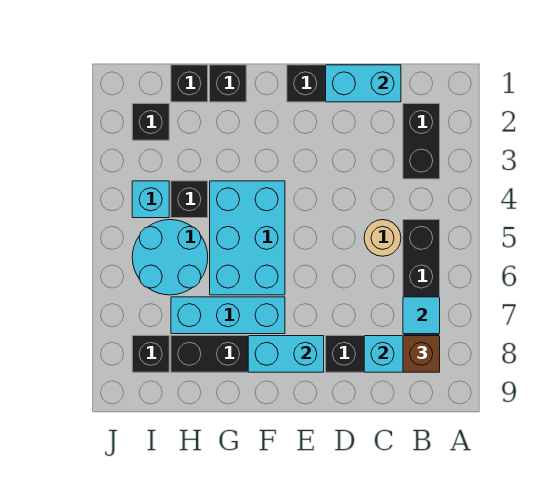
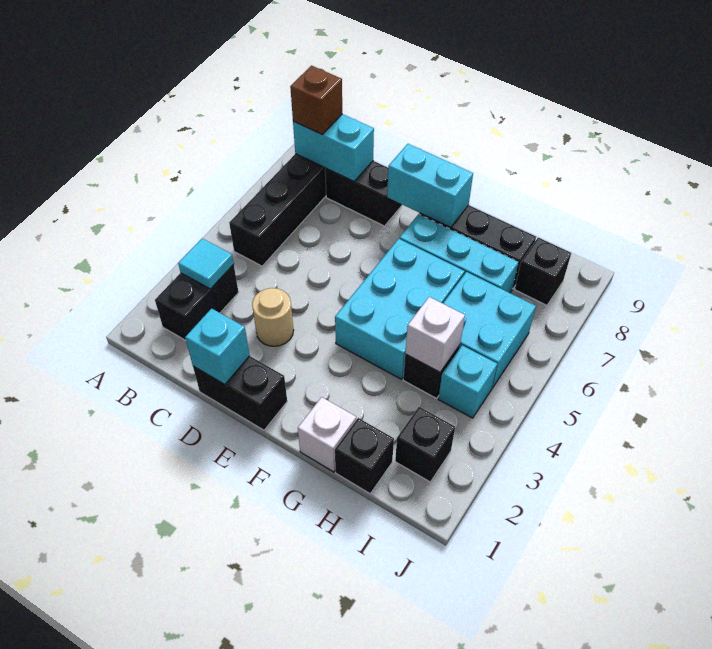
cyan tile B7 level 2 -> cyan tile B3 level 2
cyan brick C1:D1 level 2 -> cyan brick D1 level 2
tan round brick C5 level 1 -> tan round brick D3 level 1
black brick G1 level 1 -> white brick G1 level 1
none -> white brick H4 level 2
cyan round brick H5:I6 level 1 -> cyan brick H5:I6 level 1

